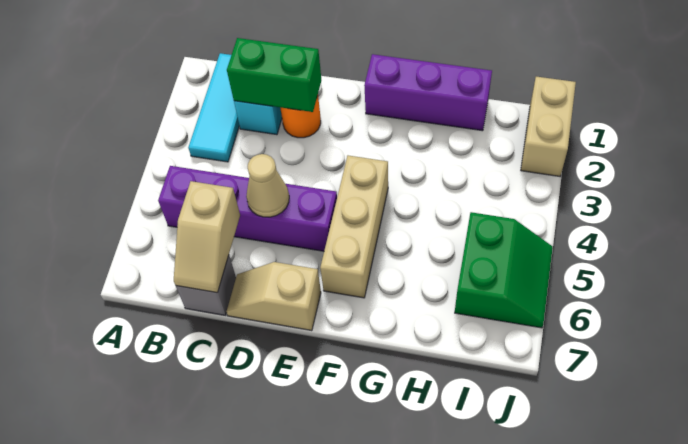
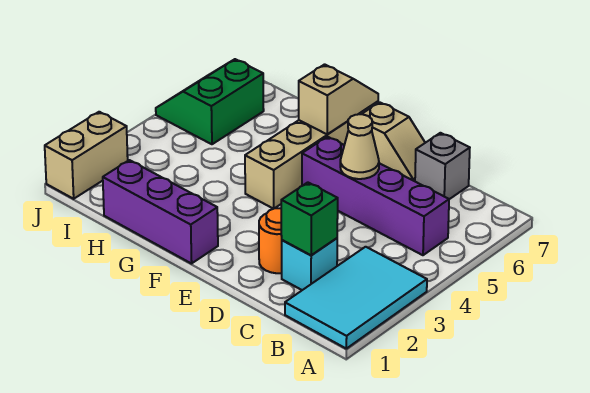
cyan tile B1:B3 level 1 -> cyan tile A1:B3 level 1
green brick C2:D2 level 2 -> green brick C2 level 2
tan slope C6:C7 level 2 top 6 -> tan slope F6:F7 level 2 top 6

